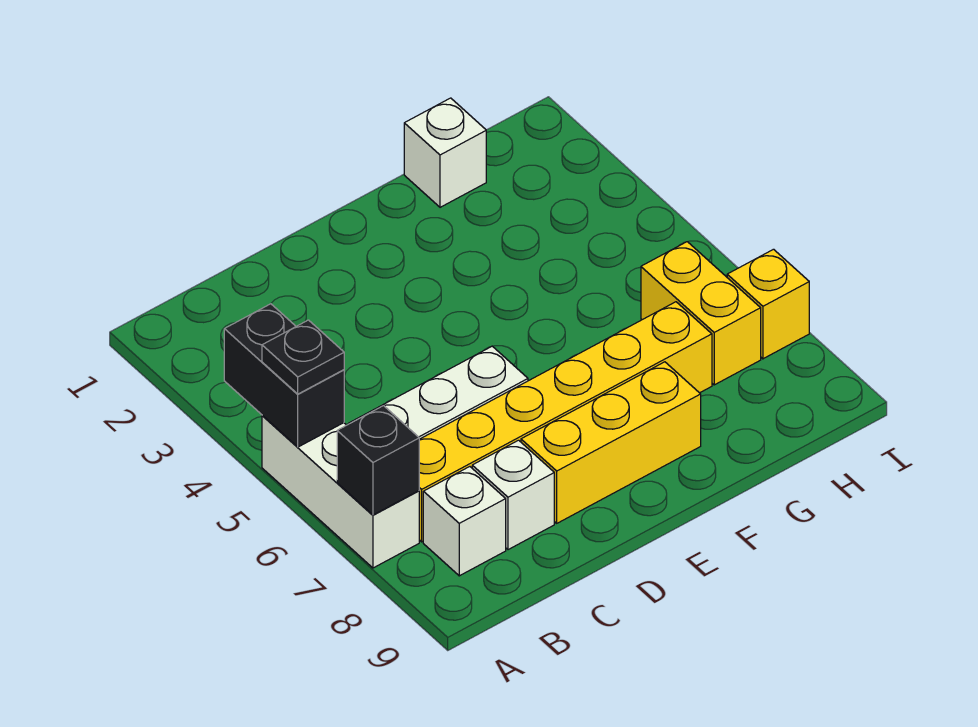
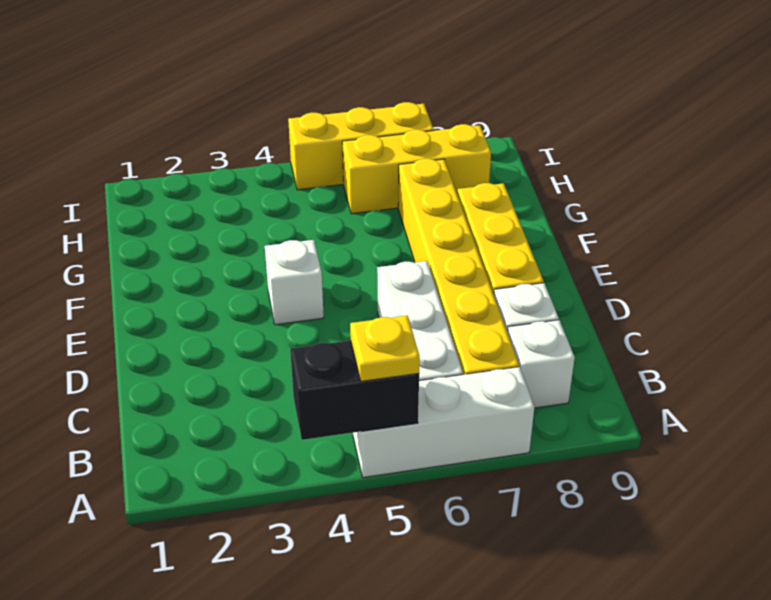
black plate A5 level 3 -> yellow plate A5 level 3
black brick A7 level 2 -> none
white brick G1 level 1 -> white brick E4 level 1
yellow brick H6:H7 level 1 -> yellow brick H6:H8 level 1
yellow brick I7 level 1 -> yellow brick I5:I7 level 1

